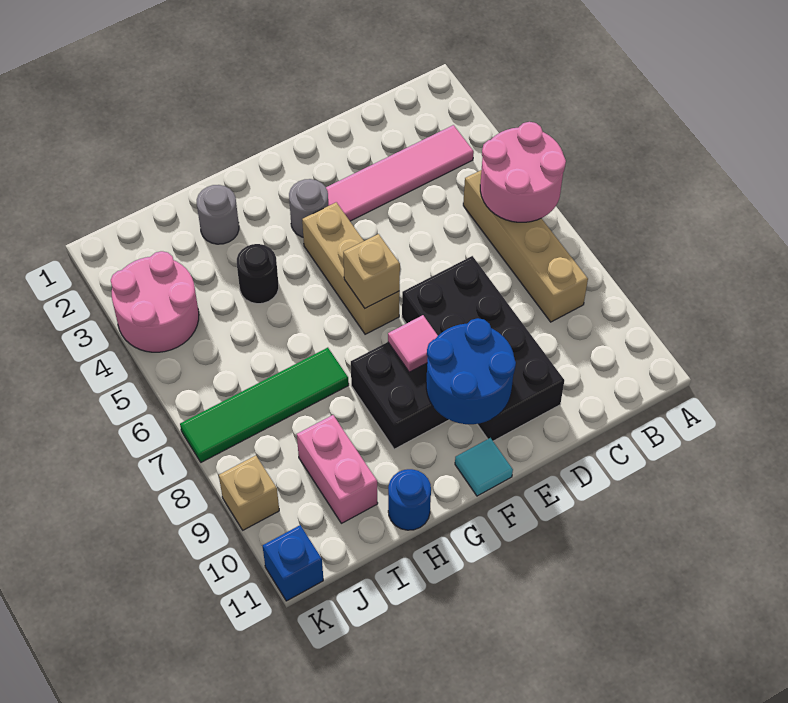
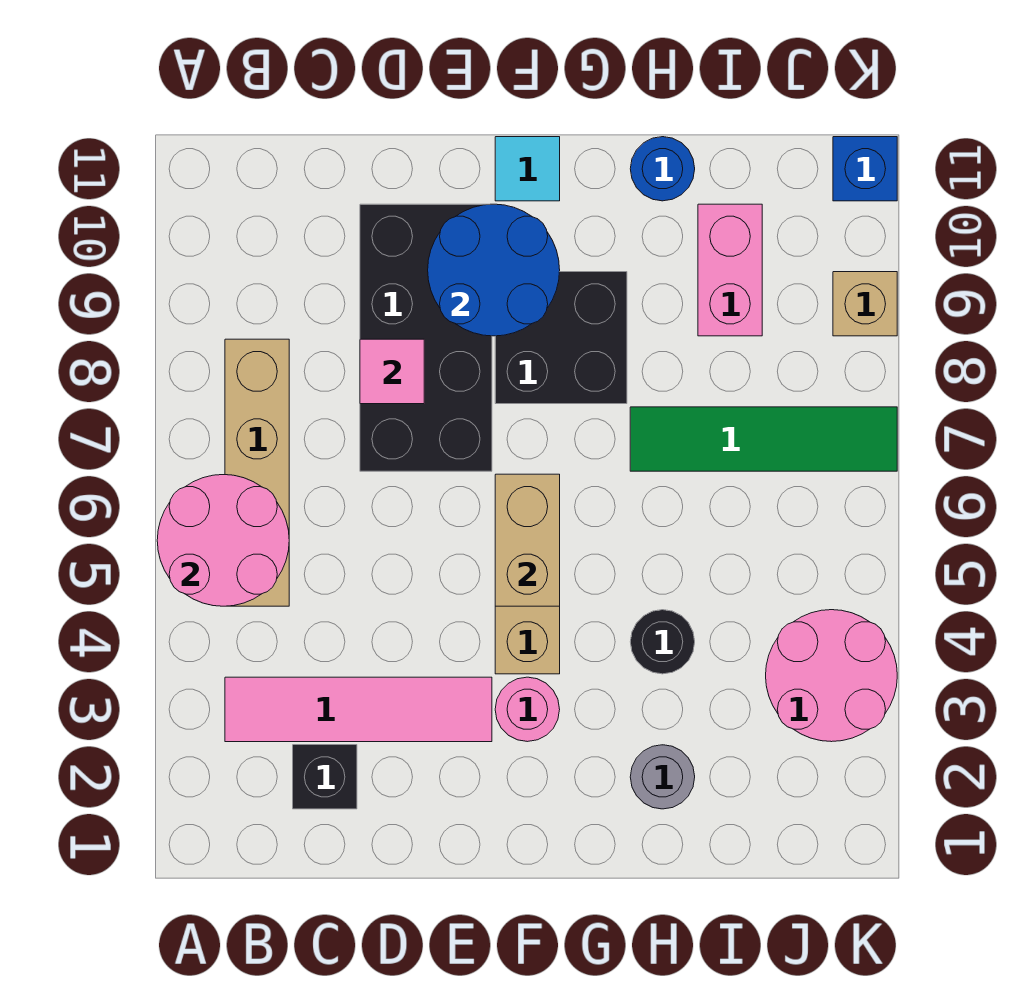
none -> black brick C2 level 1
grey round brick F3 level 1 -> pink round brick F3 level 1
tan brick F6 level 2 -> tan brick F5:F6 level 2
pink tile F8 level 2 -> pink tile D8 level 2

